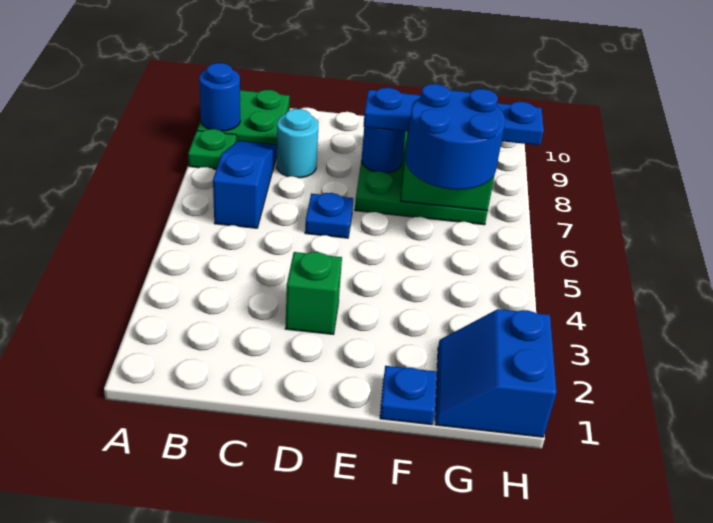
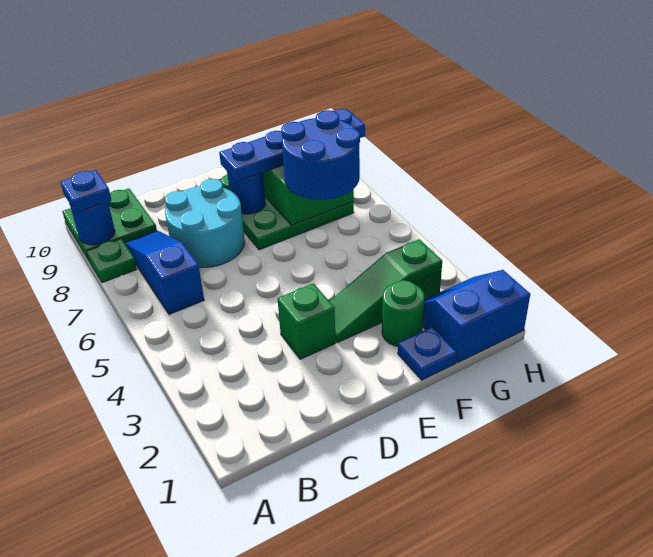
cyan round brick C8 level 1 -> cyan round brick C7:D8 level 1
blue plate D6 level 1 -> blue plate A9 level 3
none -> green slope E3:G3 level 1 top G
none -> green round brick F2 level 1
blue slope G1:H2 level 1 top H -> blue slope G1:H2 level 1 top 1

